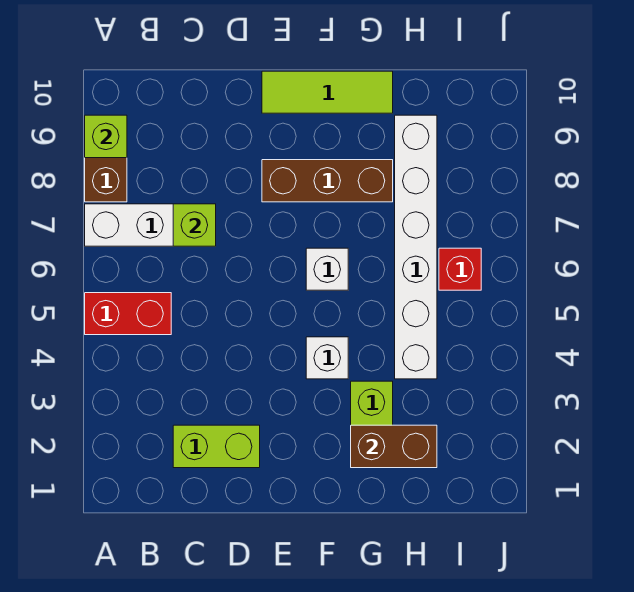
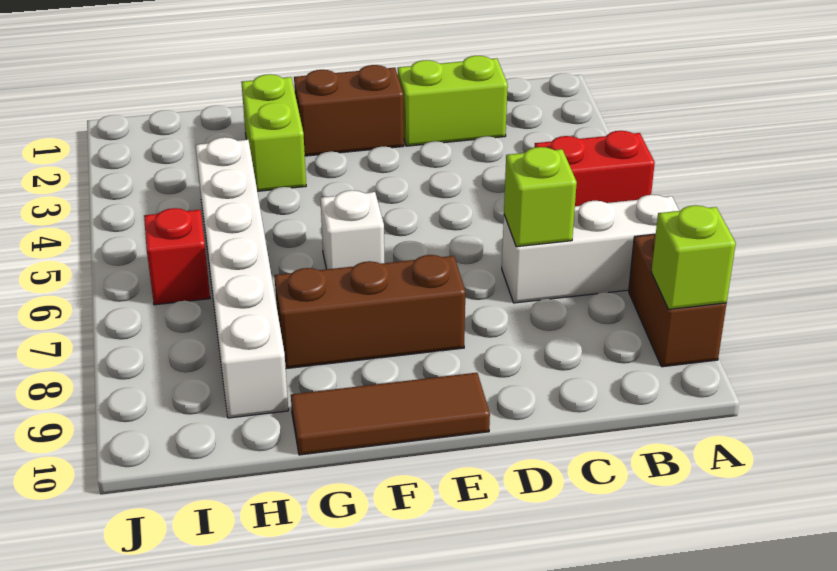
lime tile E10:G10 level 1 -> brown tile E10:G10 level 1
white brick F4 level 1 -> none
brown brick G2:H2 level 2 -> brown brick E2:F2 level 1

